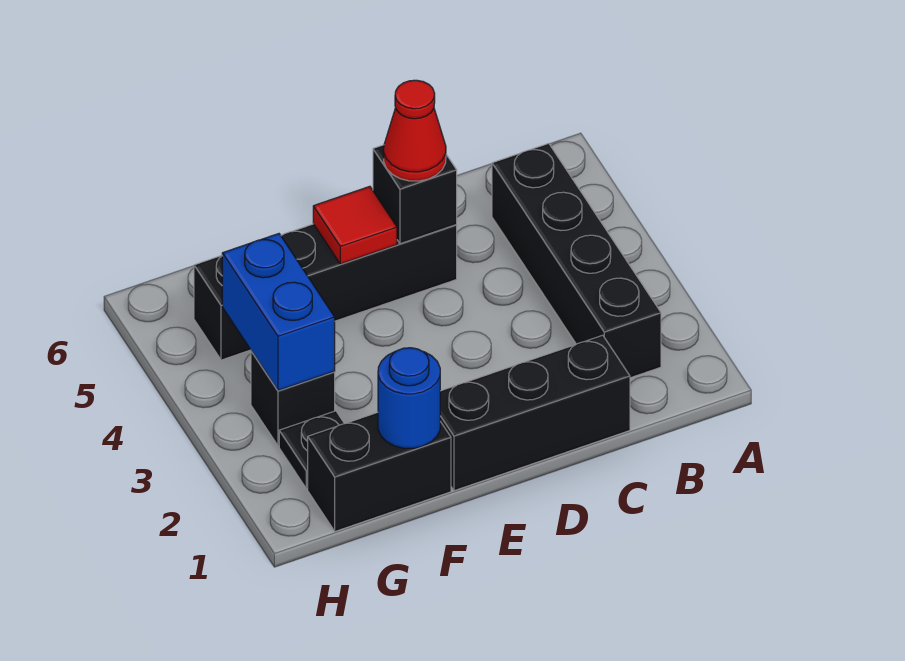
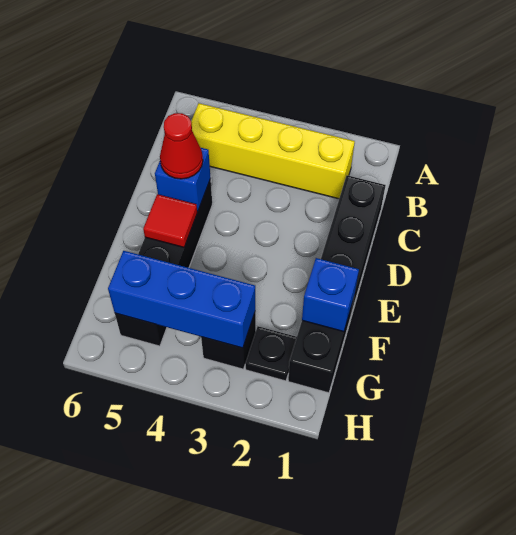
black brick B2:B5 level 1 -> yellow brick B2:B5 level 1
black brick D5 level 2 -> blue brick D5 level 2
blue round brick F1 level 2 -> blue brick F1 level 2
blue brick G3:G4 level 2 -> blue brick G3:G5 level 2

